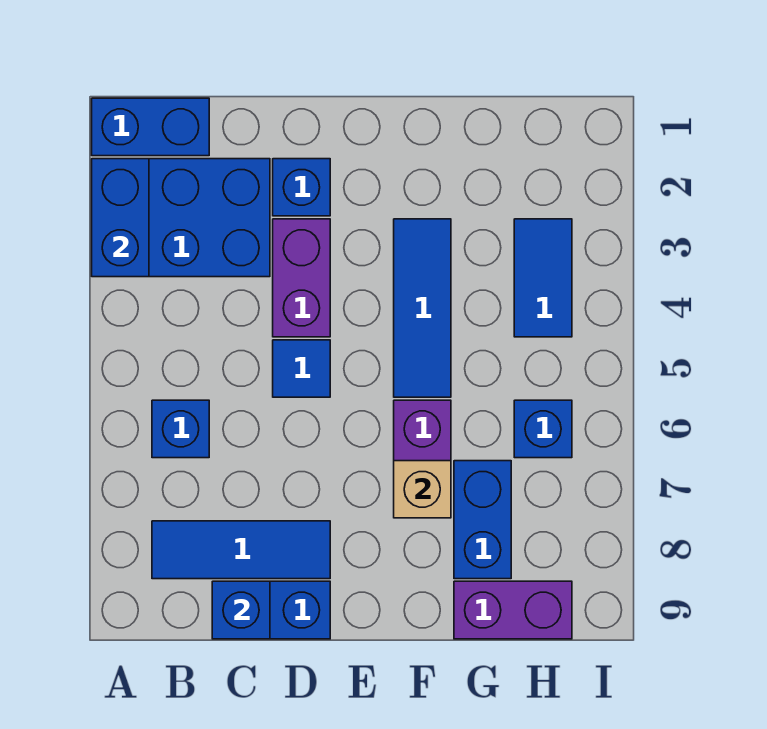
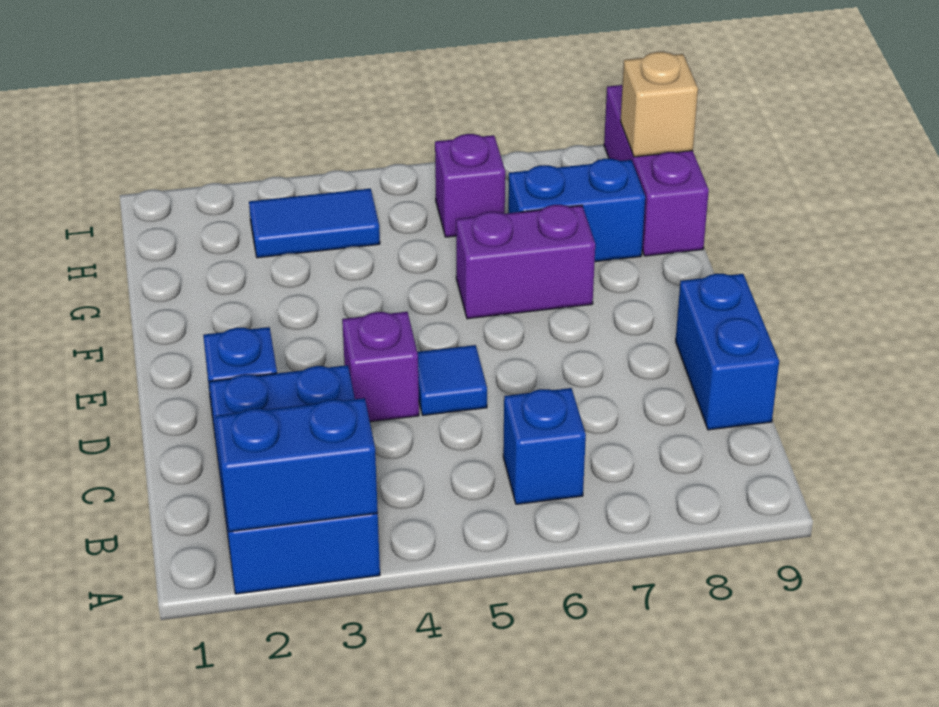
blue brick A1:B1 level 1 -> none
blue tile B8:D8 level 1 -> none
blue brick C9 level 2 -> none
purple brick D3:D4 level 1 -> purple brick D4 level 1
blue tile F3:F5 level 1 -> none
tan brick F7 level 2 -> tan brick H9 level 2
purple brick G9:H9 level 1 -> purple brick G9:I9 level 1
blue brick H6 level 1 -> purple brick H6 level 1

